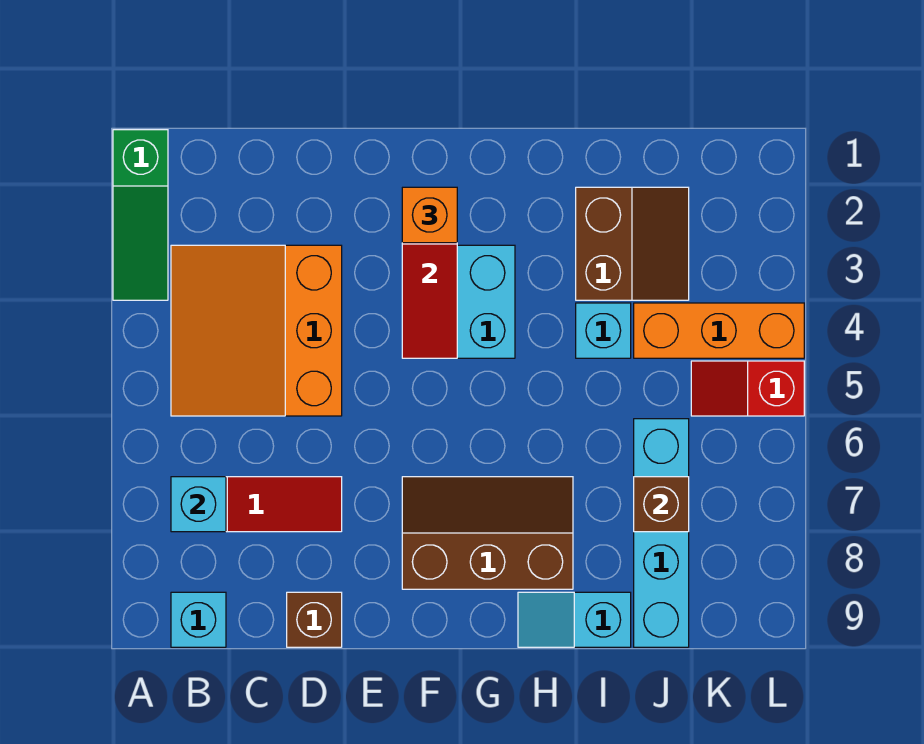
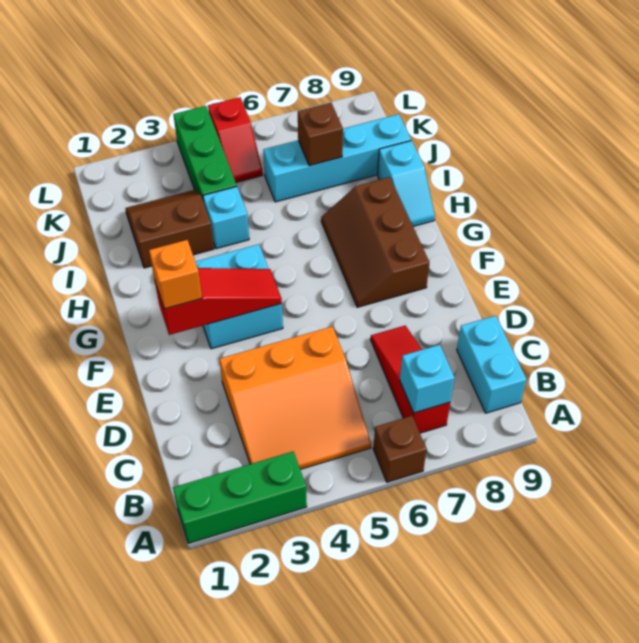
green slope A1:A3 level 1 top 1 -> green brick A1:A3 level 1
cyan brick B9 level 1 -> cyan brick B9:C9 level 1
brown brick D9 level 1 -> brown brick A6 level 1
orange brick J4:L4 level 1 -> green brick J4:L4 level 1

